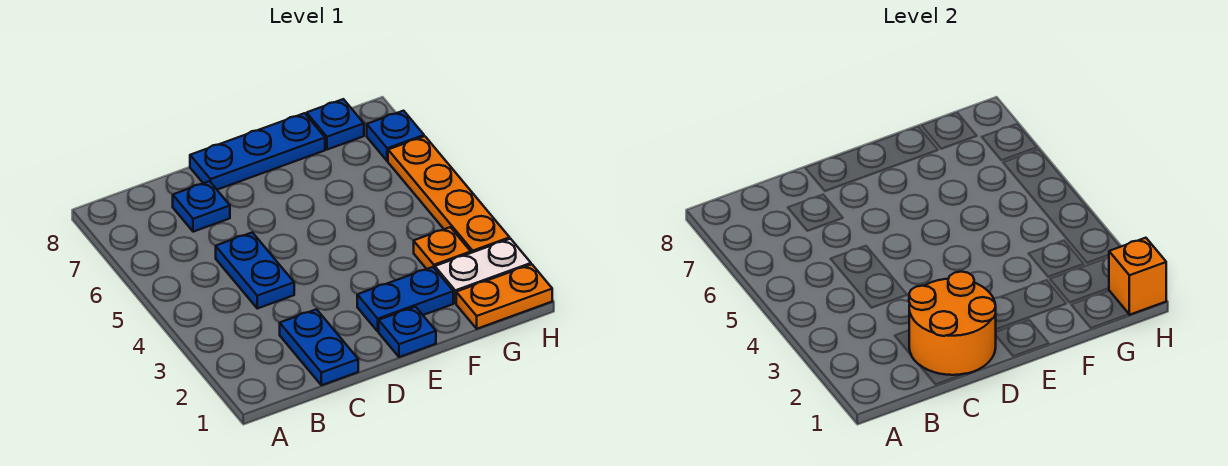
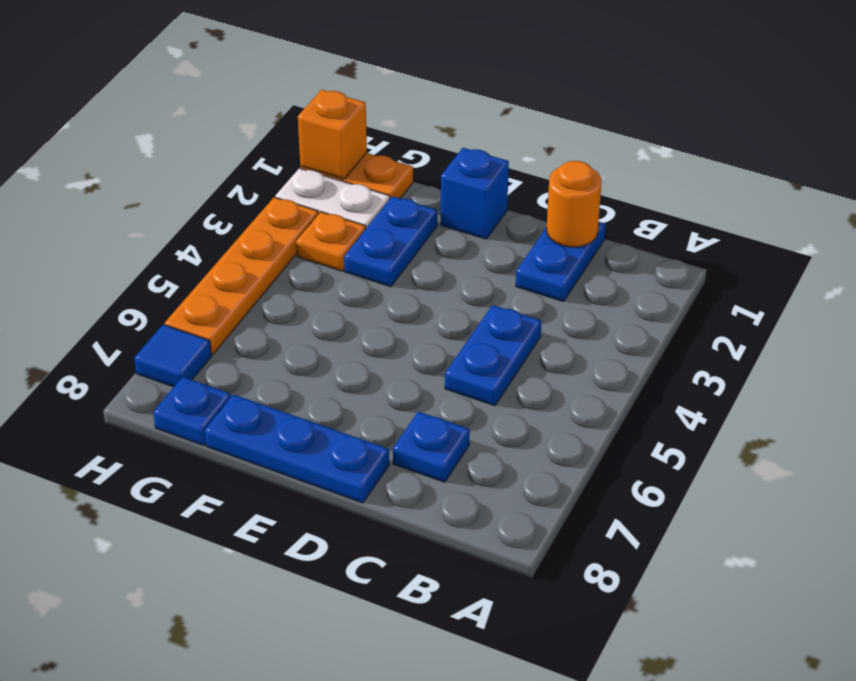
orange round brick C1:D2 level 2 -> orange round brick C1 level 2
blue plate E1 level 1 -> blue brick E1 level 1
blue plate E2:F2 level 1 -> blue plate F2:F3 level 1
blue plate H7 level 1 -> blue tile H7 level 1

